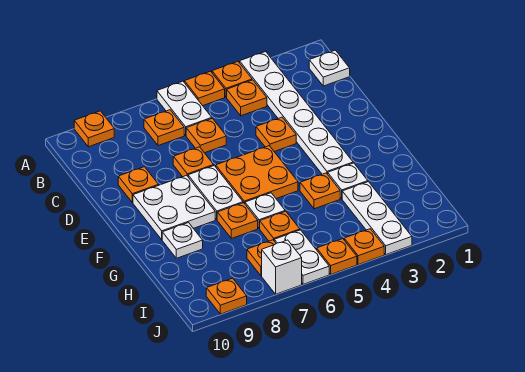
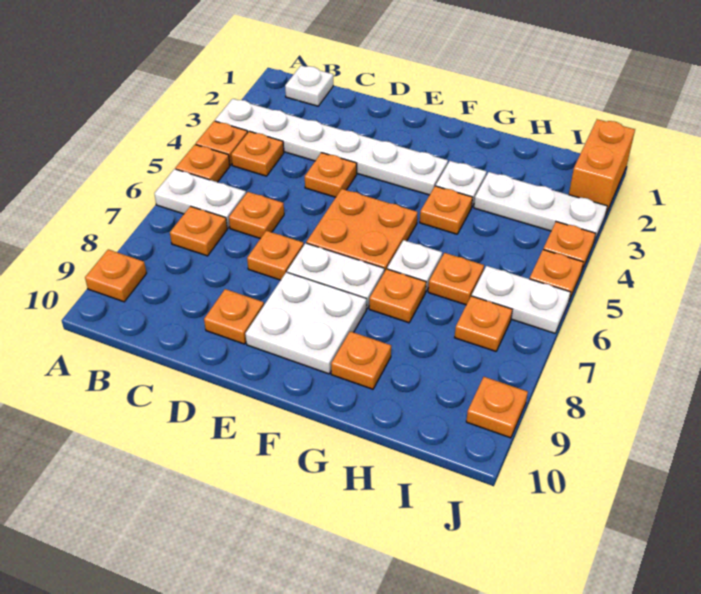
white plate G9 level 1 -> orange plate G9 level 1
none -> orange brick J1:J2 level 1
white brick J7 level 1 -> none

